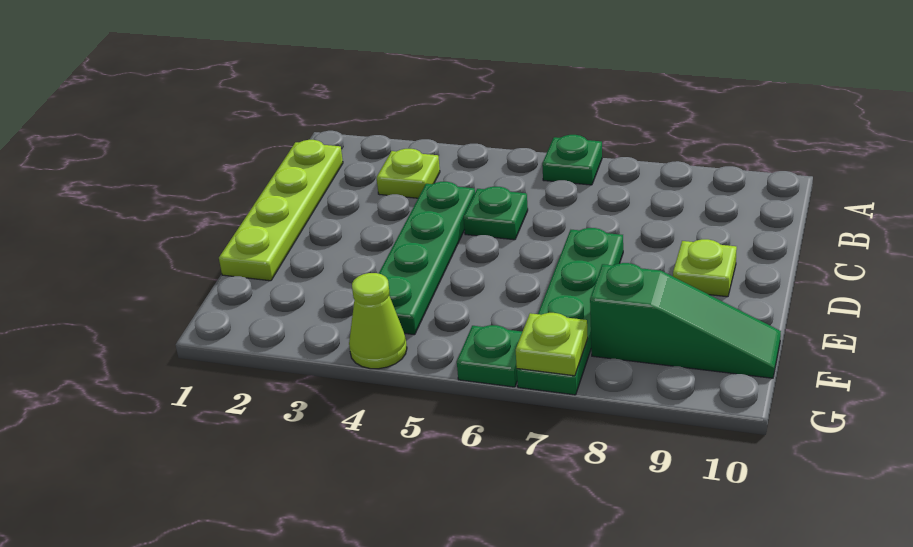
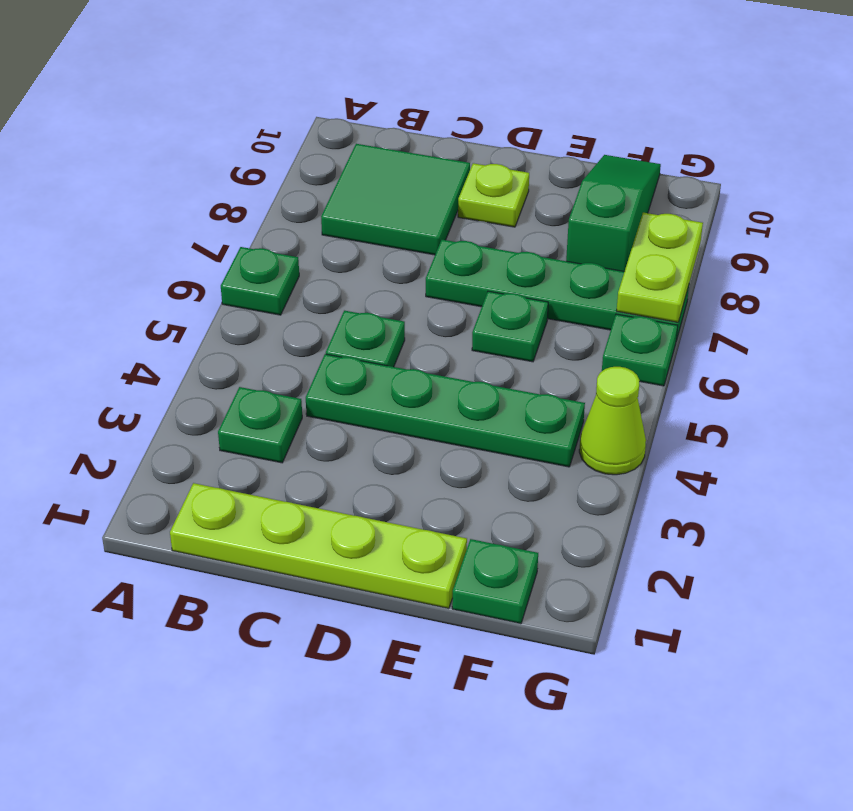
lime plate B3 level 1 -> green plate B3 level 1
none -> green tile B8:C9 level 1
none -> green plate E6 level 1
none -> green plate F1 level 1
lime plate G7 level 2 -> lime plate G7:G8 level 2

